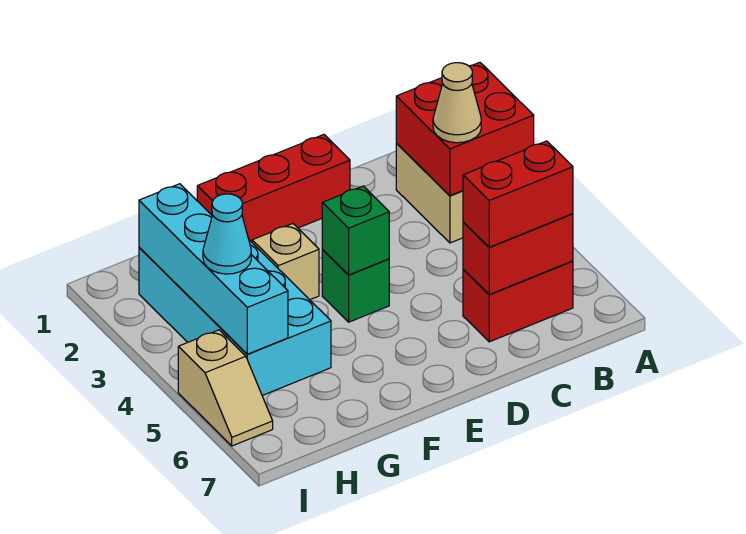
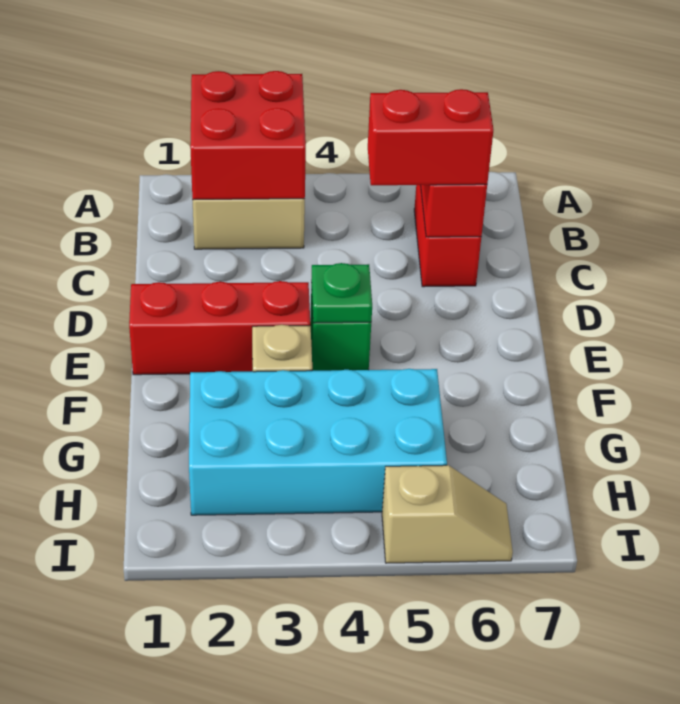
tan cone B3 level 3 -> none
red brick B6:C6 level 3 -> red brick C5:C6 level 3
red brick D1:F1 level 1 -> red brick E1:E3 level 1
green brick E4 level 2 -> green plate E4 level 2
cyan brick H2:H5 level 2 -> none
cyan cone H4 level 3 -> none

